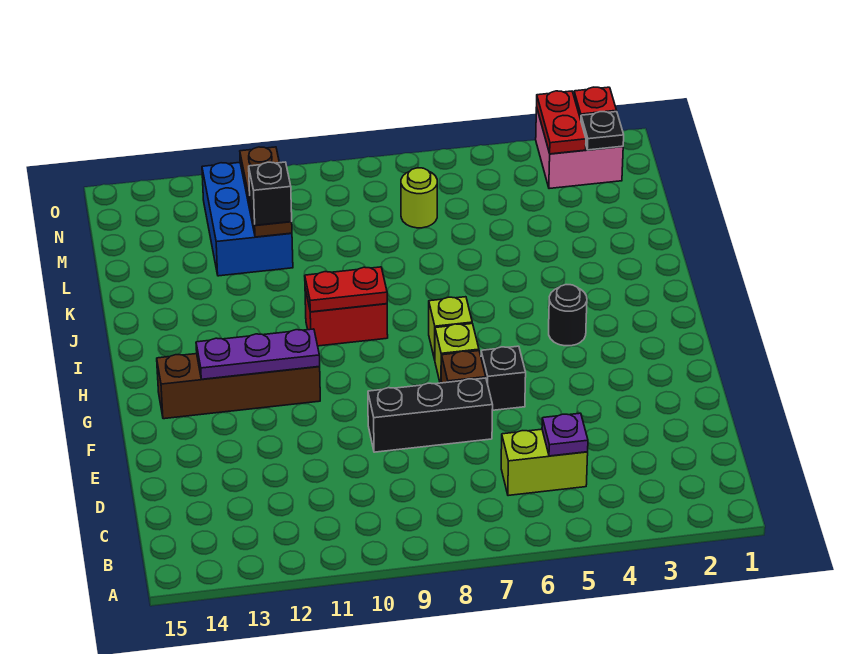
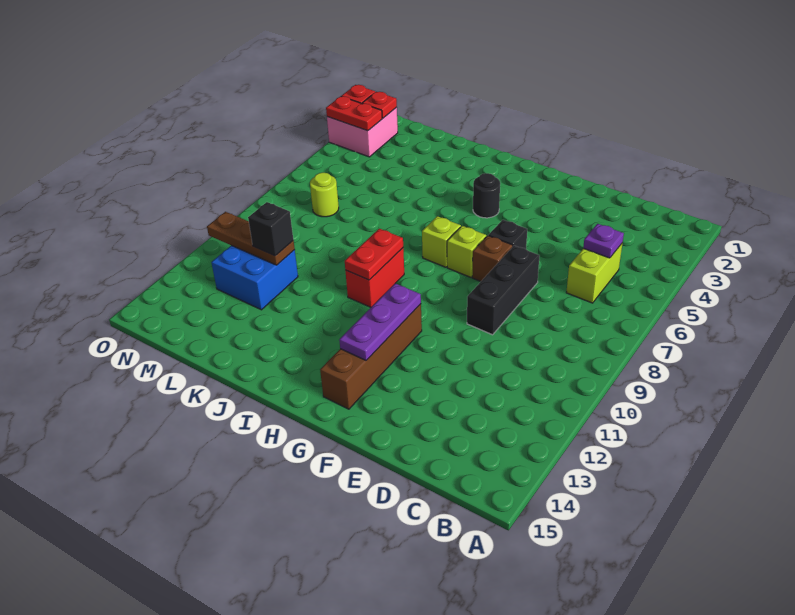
blue brick L11:N12 level 1 -> blue brick L11:M12 level 1
black plate N2 level 2 -> red plate N2 level 2

